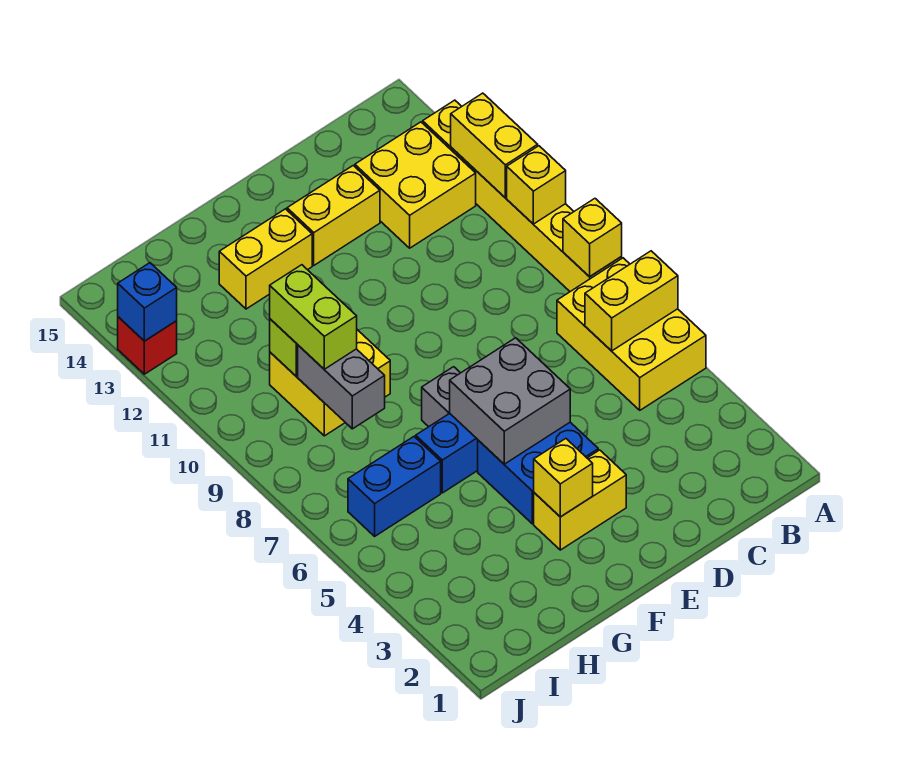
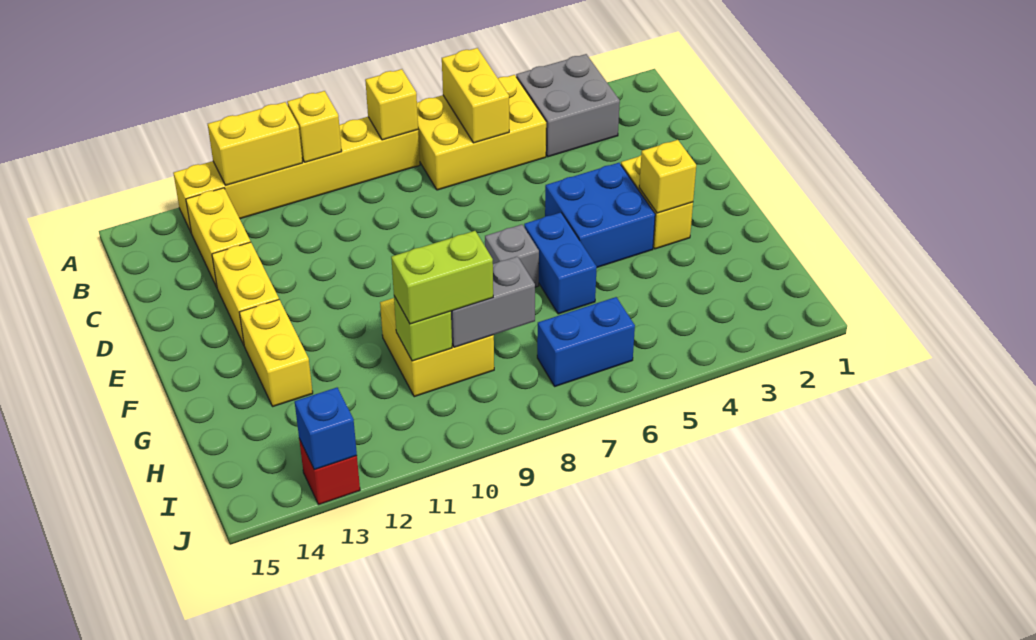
yellow brick B12:C13 level 1 -> yellow brick B13:C13 level 1
grey brick E5:F6 level 2 -> grey brick A3:B4 level 1
blue brick H6:I6 level 1 -> blue brick I6:I7 level 1

